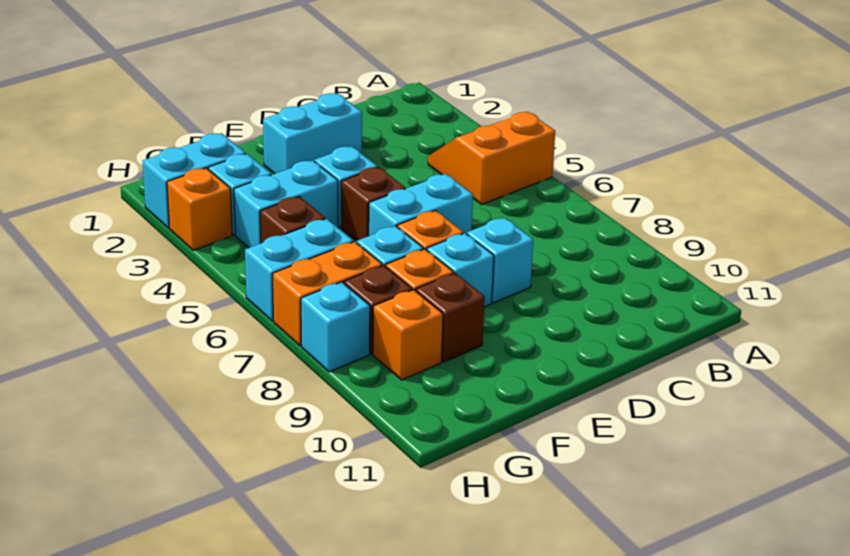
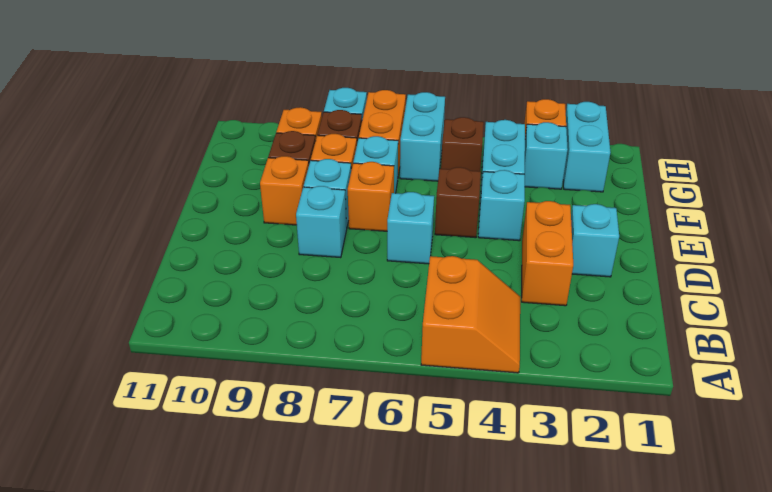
none -> orange brick C3:D3 level 1
cyan brick D2:E2 level 1 -> cyan brick D2 level 1
cyan brick D6:E6 level 1 -> cyan brick D6 level 1
none -> orange brick E9 level 1

